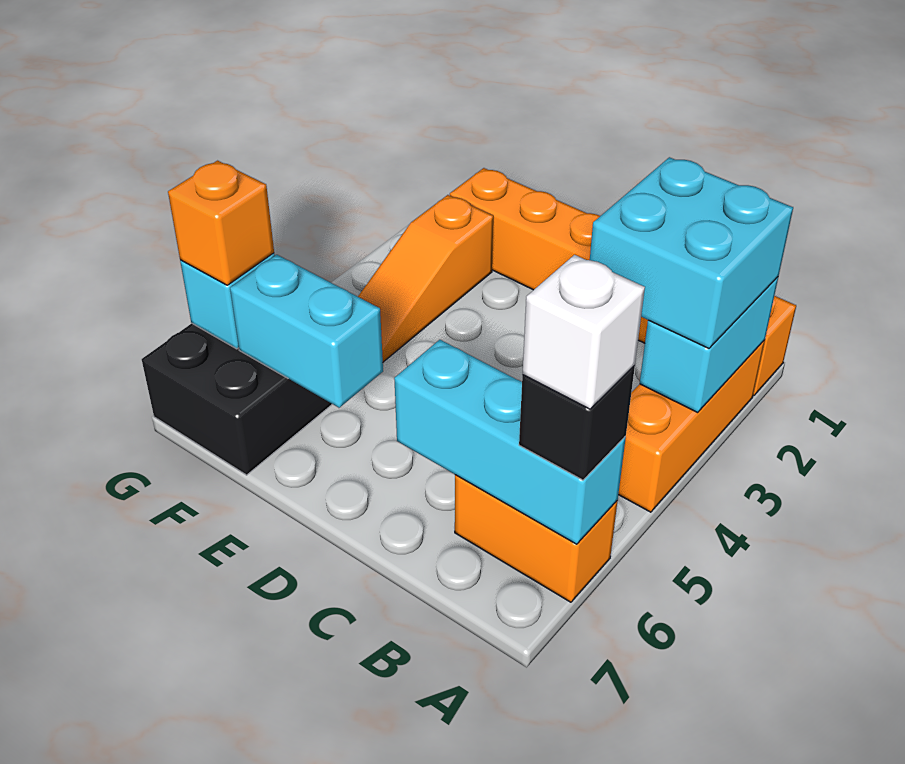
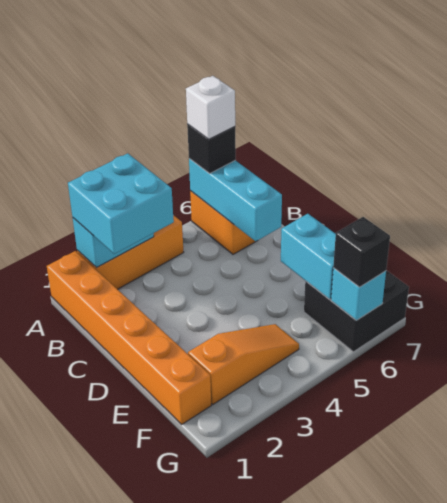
orange brick G6 level 3 -> black brick G6 level 3

